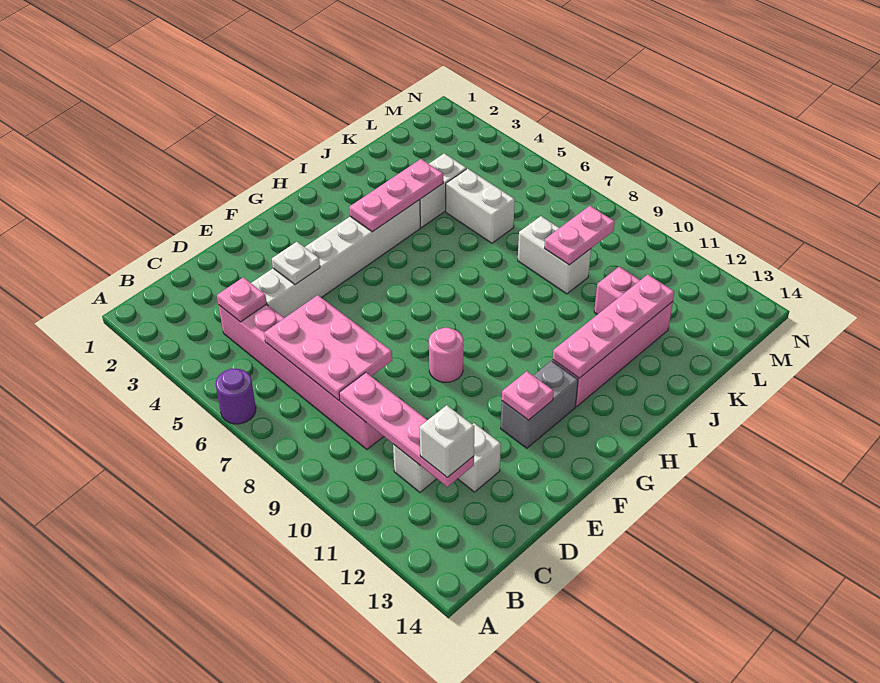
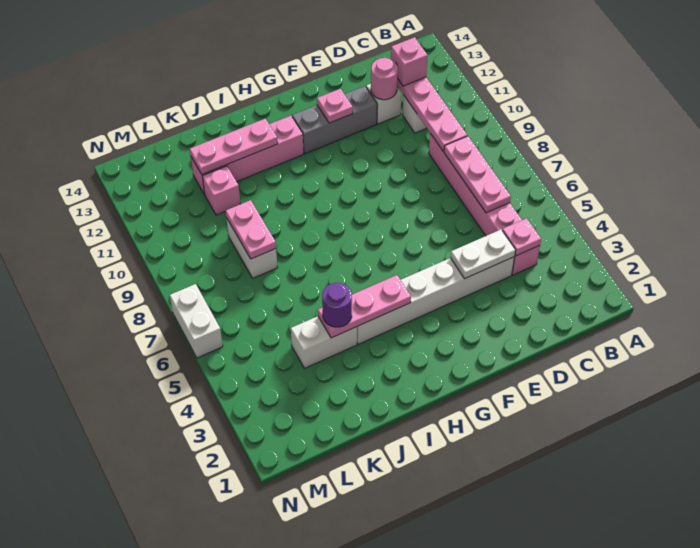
purple round brick A6 level 1 -> purple round brick J4 level 3
pink plate C6:D8 level 2 -> pink plate C6:C8 level 2
white brick C12 level 3 -> pink brick C12 level 3
white plate E4 level 2 -> white plate D4:E4 level 2
pink round brick F9 level 1 -> pink round brick D12 level 2
grey brick F12:G12 level 1 -> grey brick E12:G12 level 1
pink plate H12:K12 level 2 -> pink plate I12:K12 level 2
white brick K5:K6 level 1 -> white brick N6:N7 level 1
pink plate K9:L9 level 2 -> pink plate K8:K9 level 2

